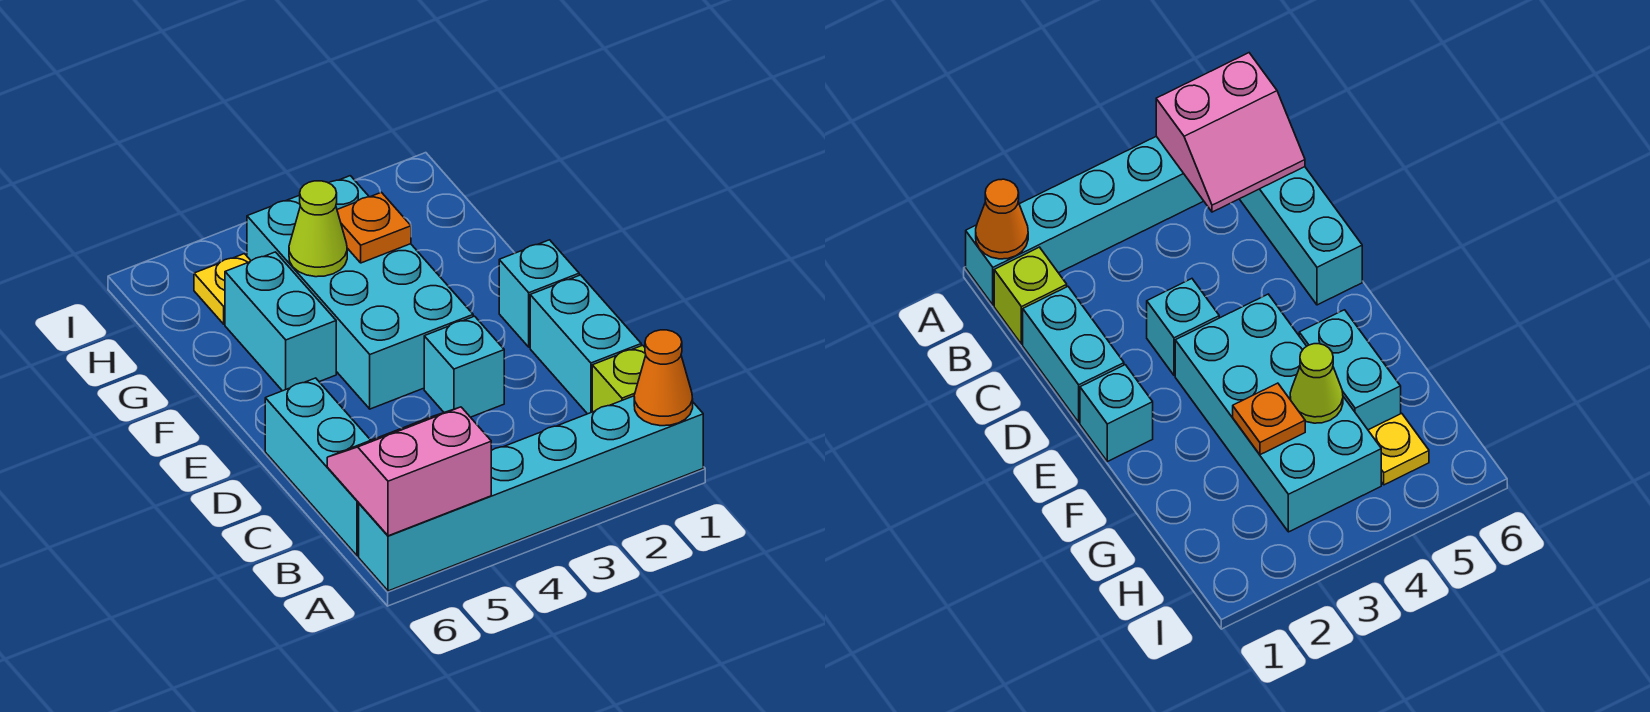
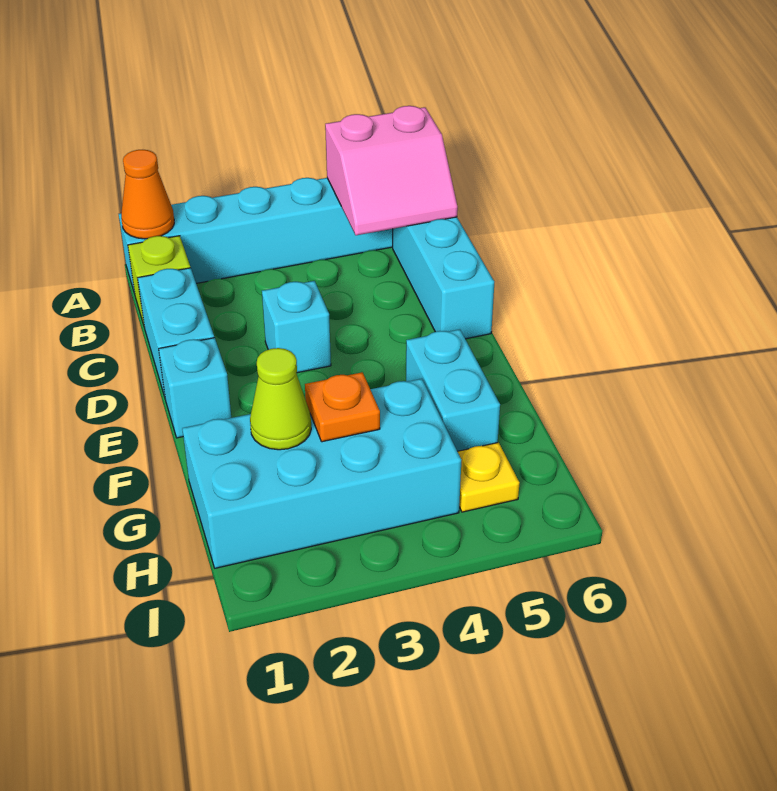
cyan brick E3:H4 level 1 -> cyan brick G1:H4 level 1
lime cone G4 level 2 -> lime cone G2 level 2

